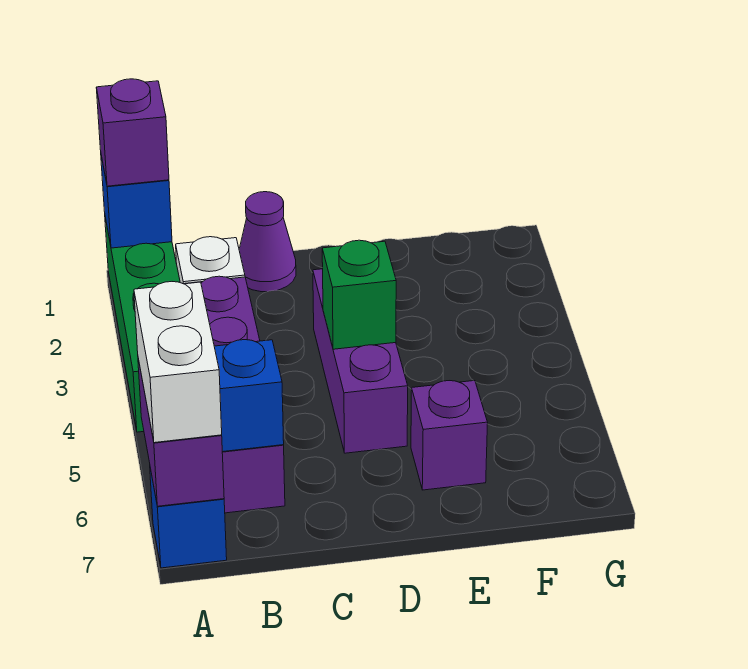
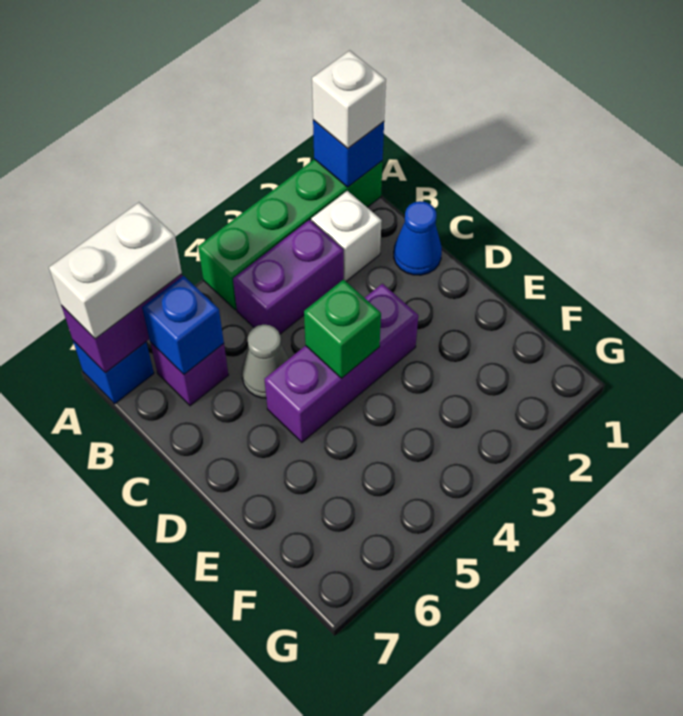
purple brick A1 level 3 -> white brick A1 level 3
purple cone C1 level 1 -> blue cone C1 level 1
none -> grey cone C5 level 1
purple brick E6 level 1 -> none

